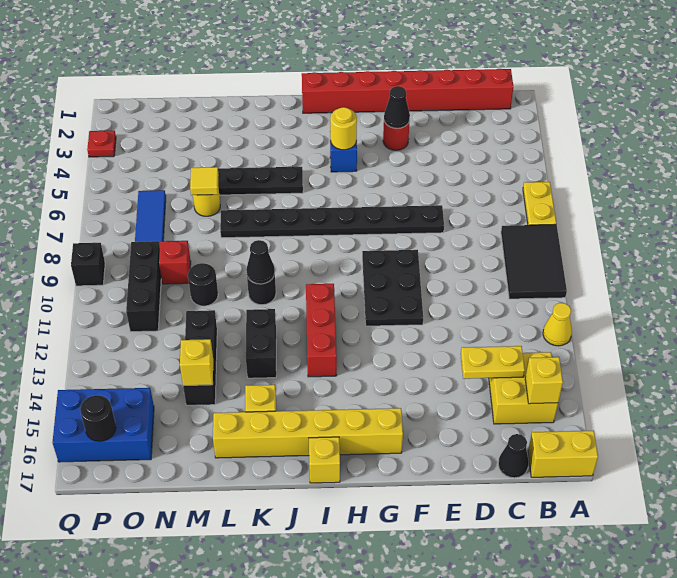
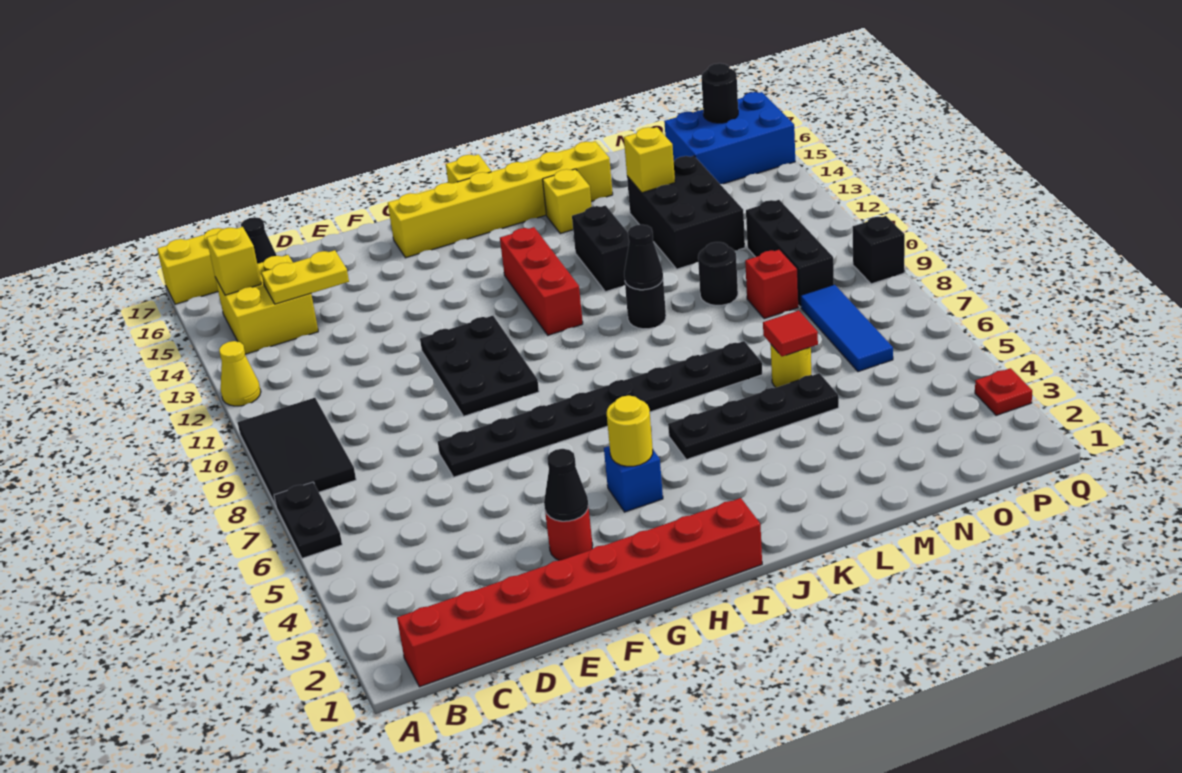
yellow plate A6:A7 level 1 -> black plate A6:A7 level 1
yellow tile M6 level 2 -> red tile M6 level 2
black brick M12:M14 level 1 -> black brick M12:N14 level 1

